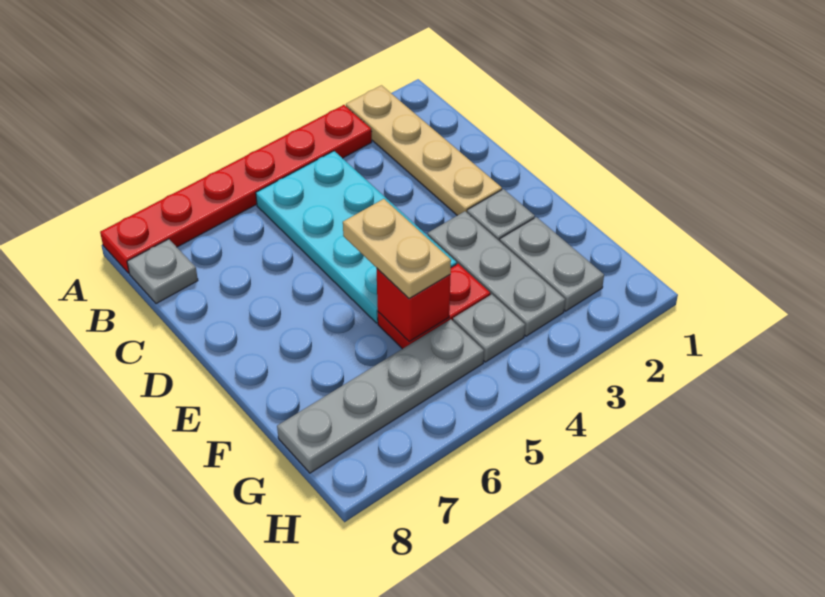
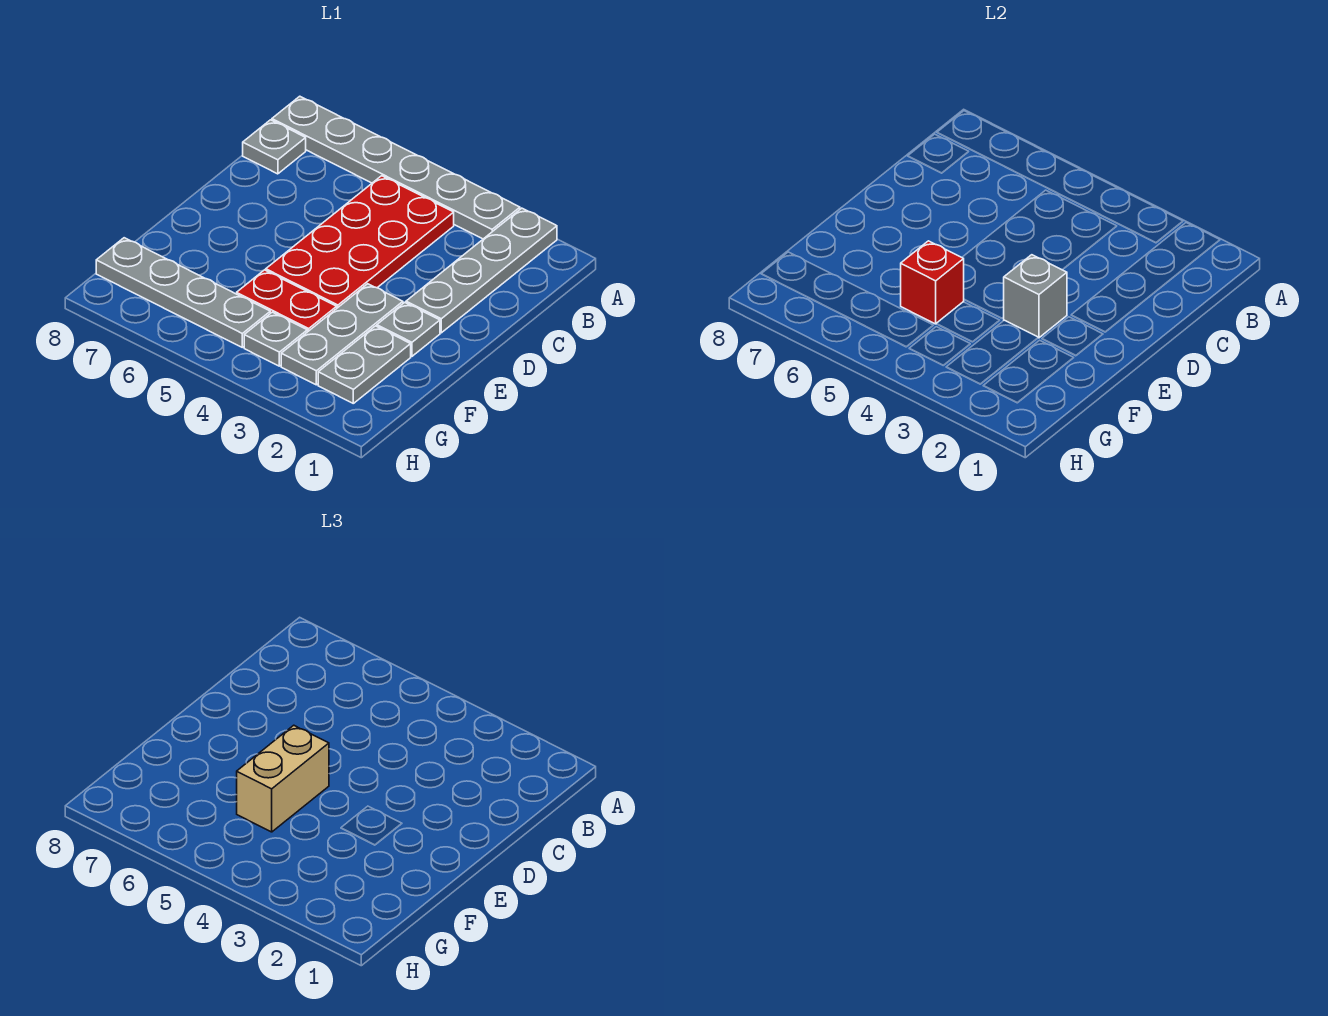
tan plate A2:D2 level 1 -> grey plate A2:D2 level 1
red plate A3:A8 level 1 -> grey plate A3:A8 level 1
cyan plate B4:E5 level 1 -> red plate B4:E5 level 1
none -> grey brick E3 level 2
tan plate E5:F5 level 3 -> tan brick E5:F5 level 3

